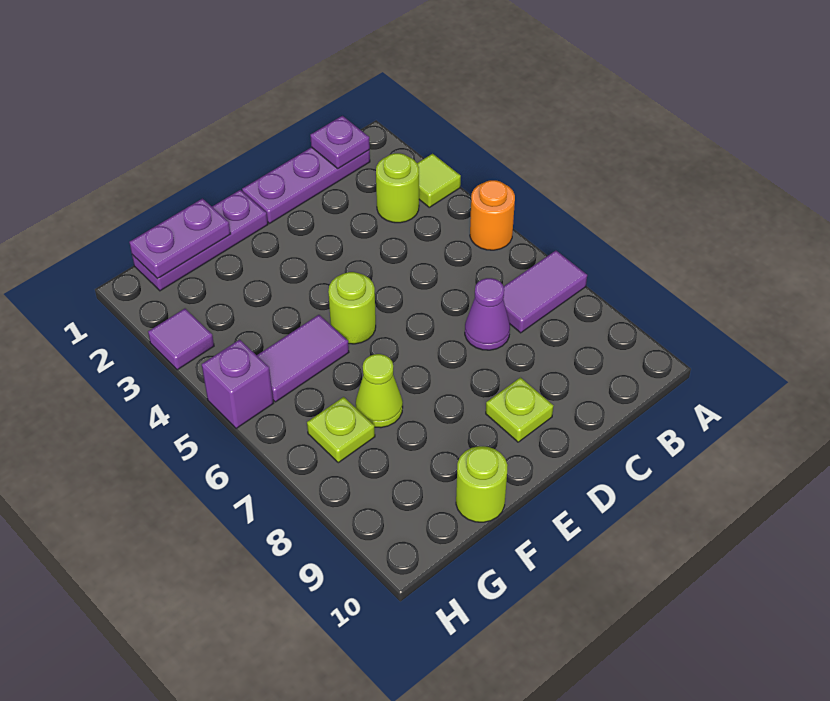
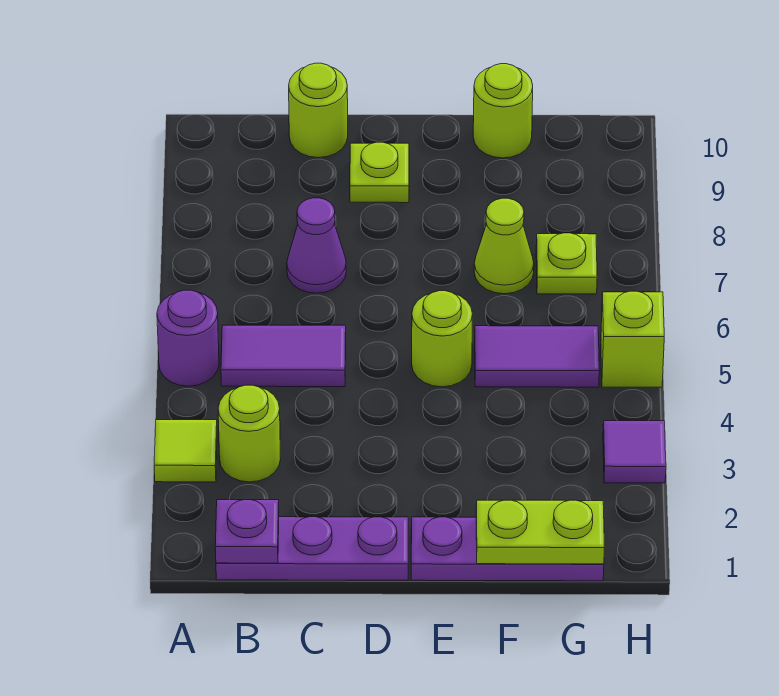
orange round brick A5 level 1 -> purple round brick A5 level 1
purple tile A7:B7 level 1 -> purple tile B5:C5 level 1
none -> lime round brick C10 level 1
purple plate F1:G1 level 2 -> lime plate F1:G1 level 2
purple brick H5 level 1 -> lime brick H5 level 1

